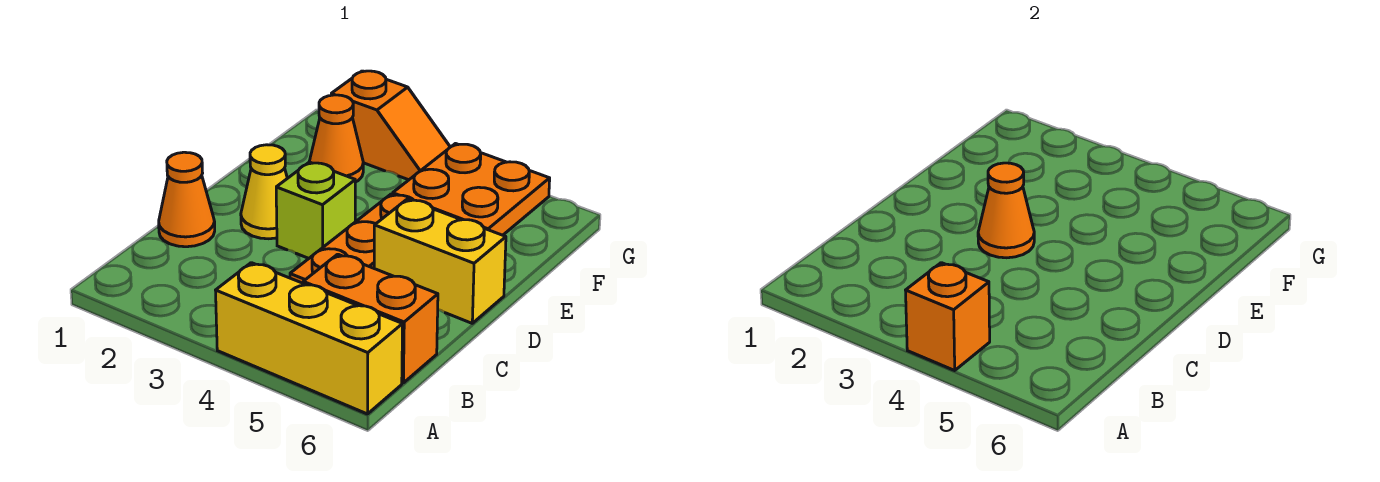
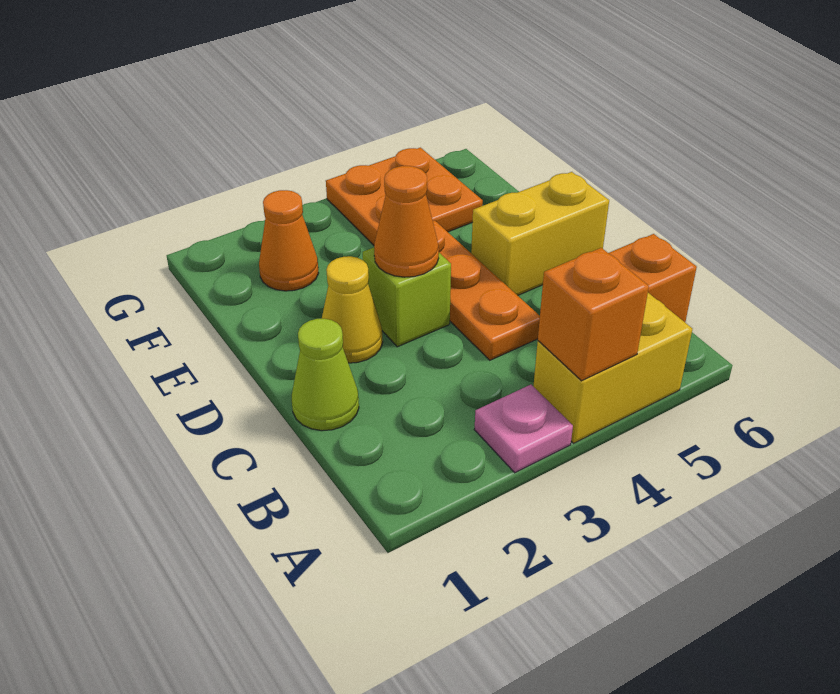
none -> pink plate A3 level 1
yellow brick A4:A6 level 1 -> yellow brick A4:A5 level 1
orange cone C1 level 1 -> lime cone C1 level 1
orange slope G2:G3 level 1 top 2 -> none

